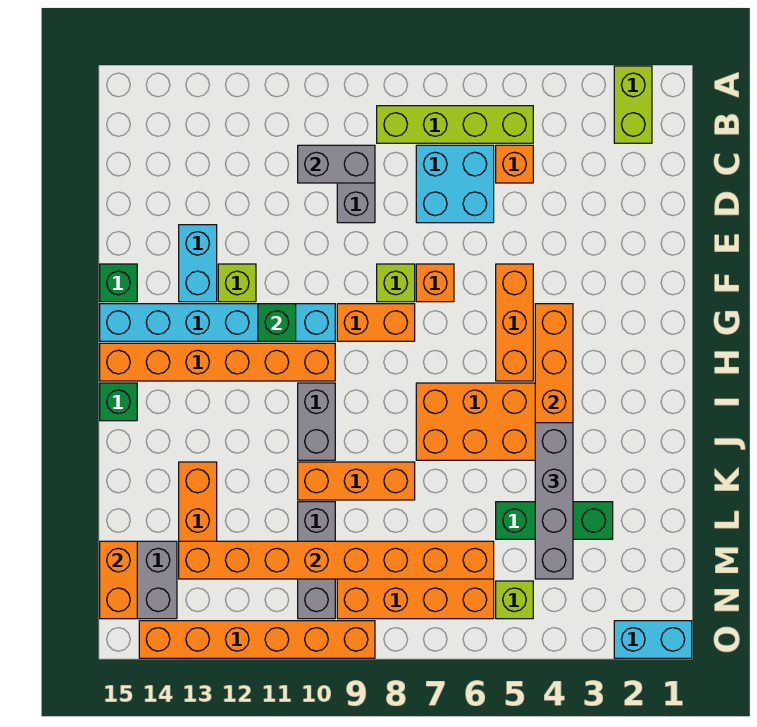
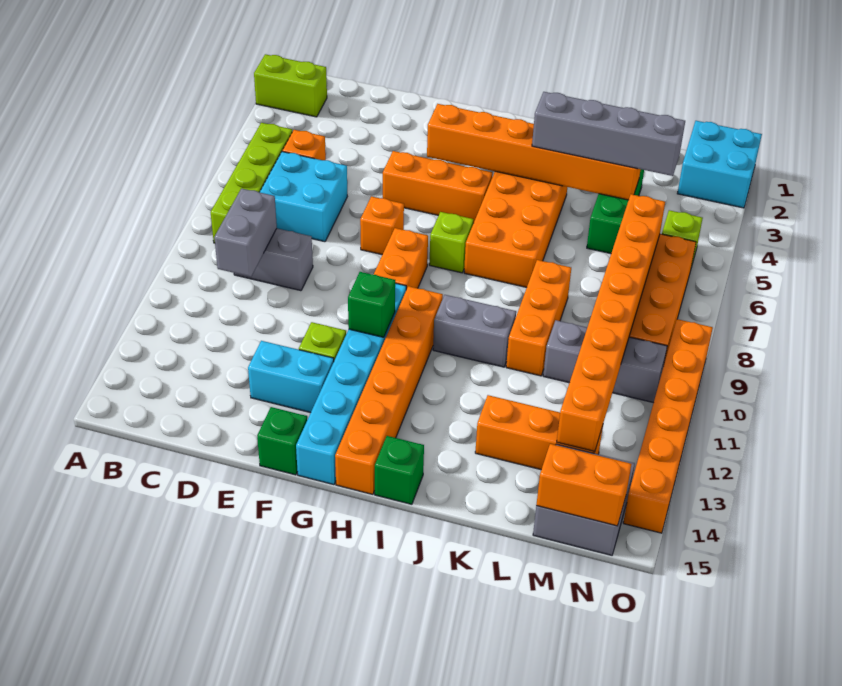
lime brick F8 level 1 -> lime brick H7 level 1
cyan brick O1:O2 level 1 -> cyan brick N1:O2 level 1

